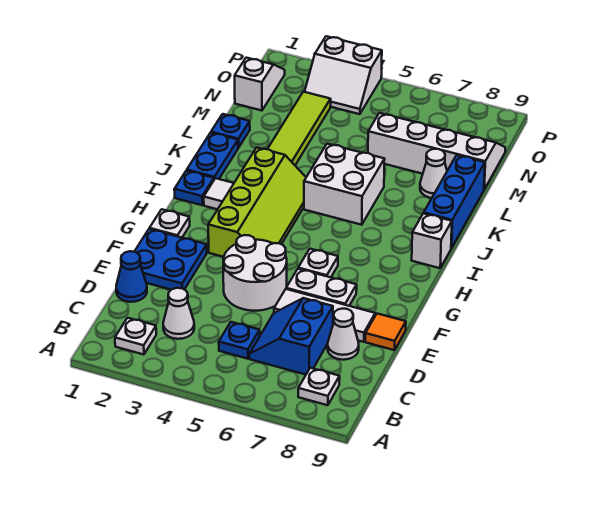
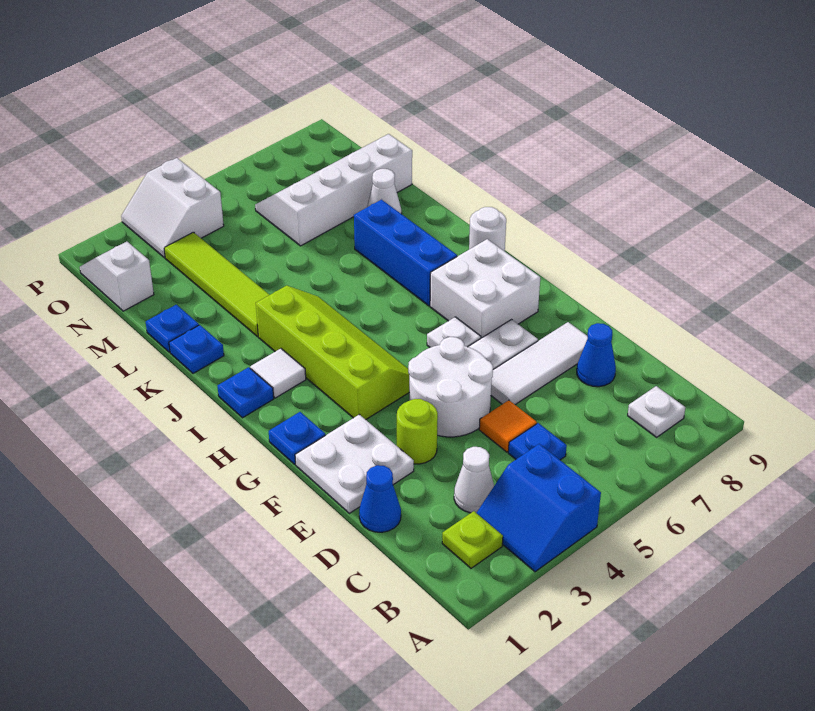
white plate B2 level 1 -> lime plate B2 level 1
blue slope C6:D7 level 1 top 7 -> blue slope A3:B4 level 1 top 4
white cone D8 level 1 -> blue cone D8 level 1
blue plate E1:F2 level 1 -> white plate E1:F2 level 1
none -> lime round brick E3 level 1
orange tile E9 level 1 -> orange tile D5 level 1
white plate G1 level 1 -> blue plate G1 level 1
white brick I9 level 1 -> white round brick I9 level 1
blue plate J1:K1 level 1 -> blue plate K1 level 1
white brick J5:K6 level 1 -> white brick G7:H8 level 1
blue brick J9:L9 level 1 -> blue brick I7:K7 level 1
white slope O3:P4 level 1 top P -> white slope O3:P4 level 1 top 4

